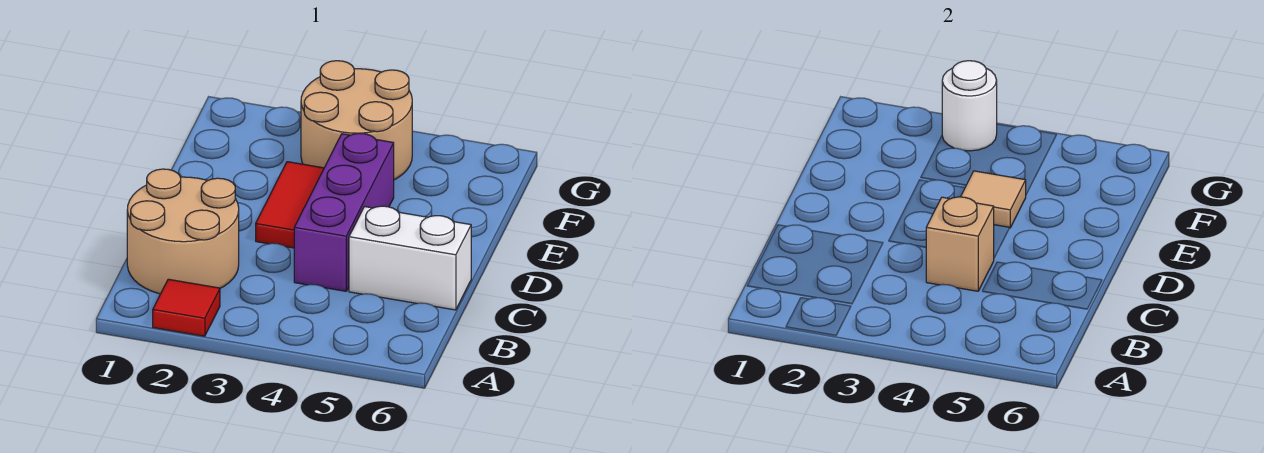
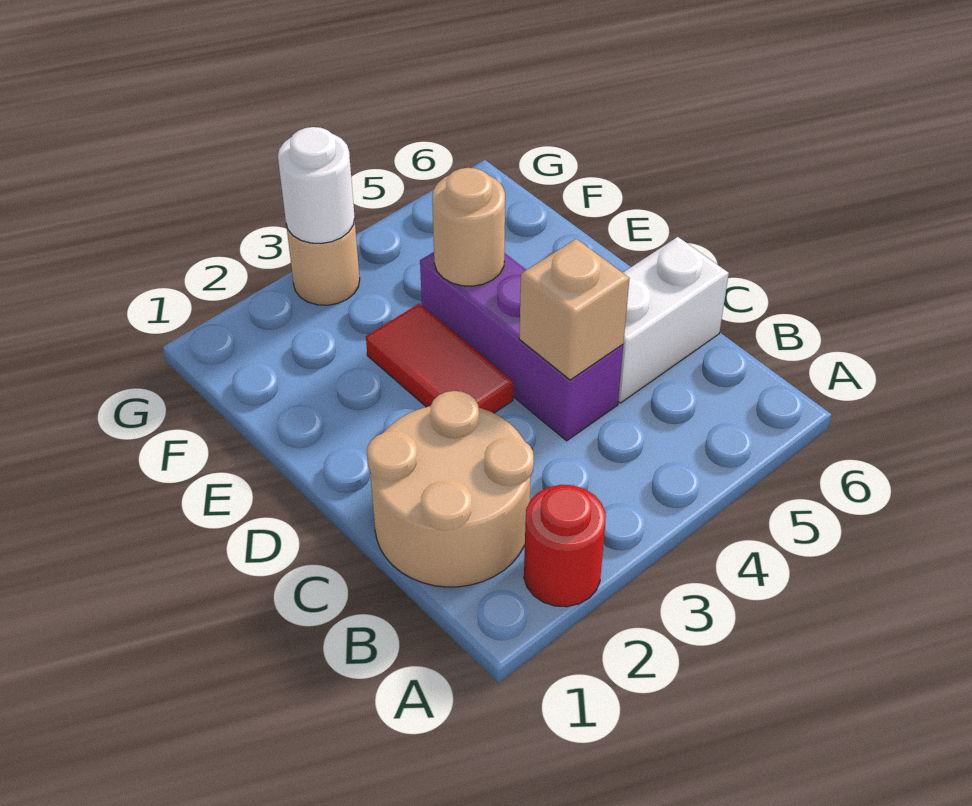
red tile A2 level 1 -> red round brick A2 level 1
tan tile E4 level 2 -> tan round brick E4 level 2
tan round brick F3:G4 level 1 -> tan round brick G3 level 1

